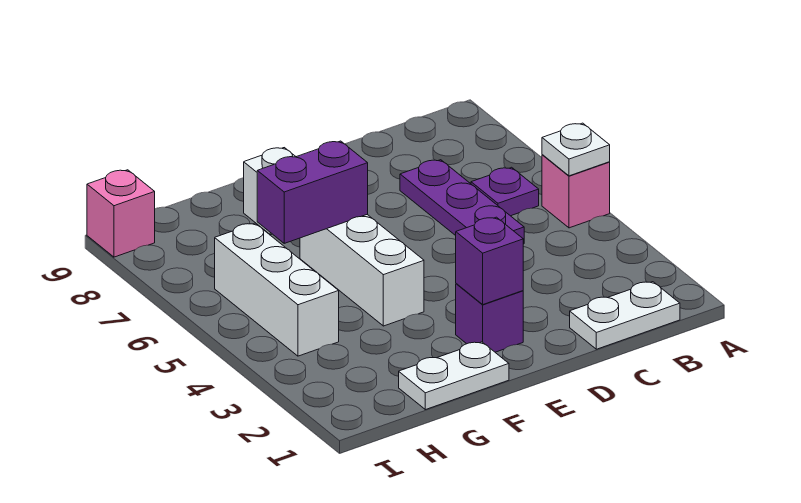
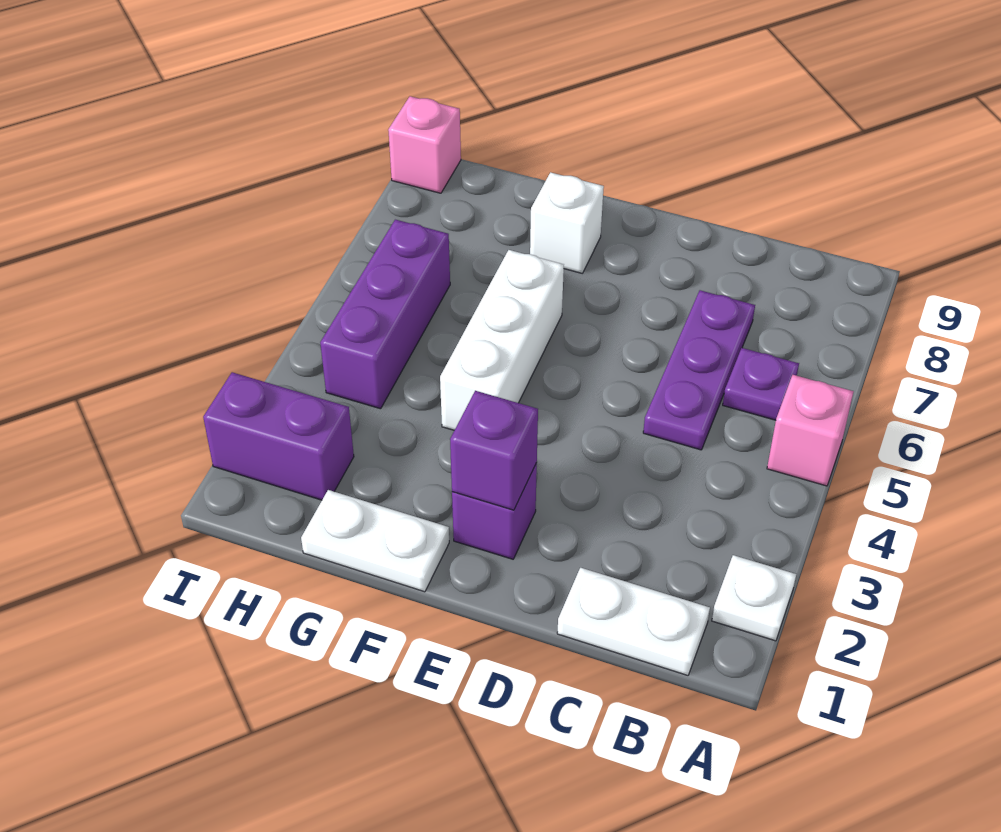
white plate A5 level 2 -> white plate A2 level 1
purple brick F6:G6 level 2 -> purple brick H2:I2 level 1
white brick H4:H6 level 1 -> purple brick H4:H6 level 1

